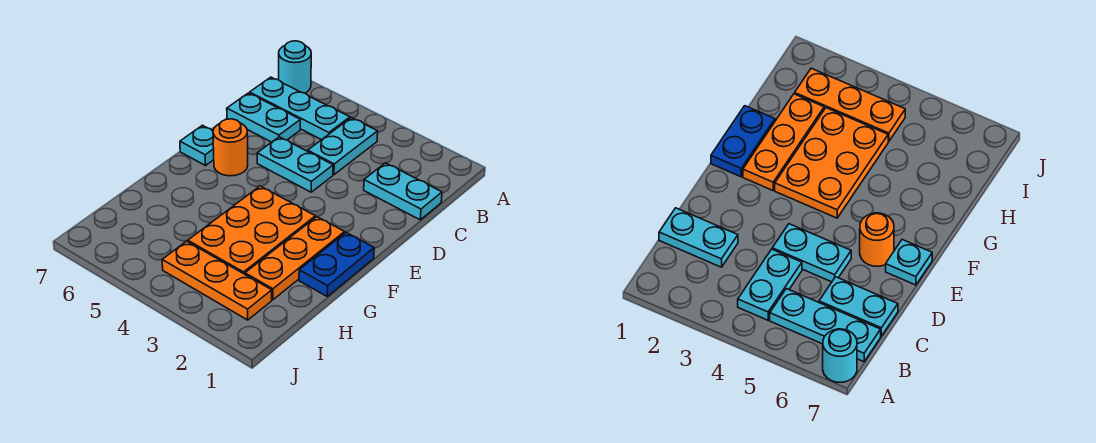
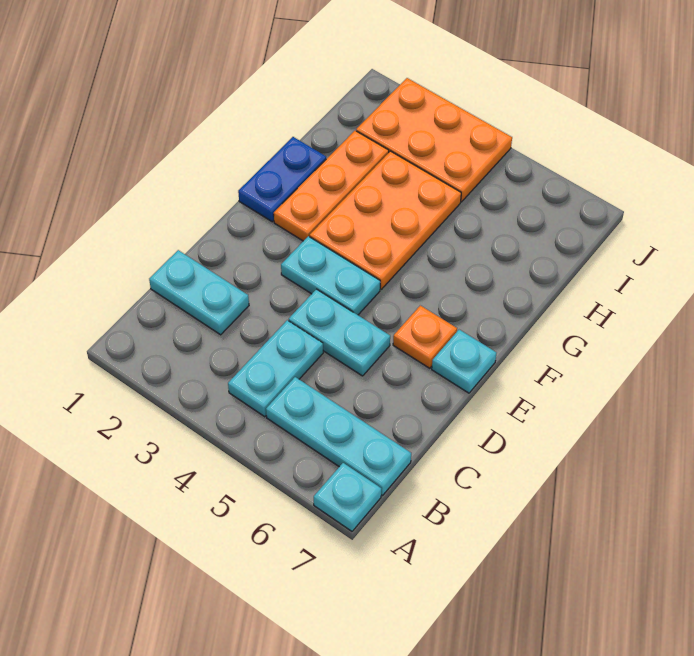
cyan round brick A7 level 1 -> cyan plate A7 level 1
cyan plate C6:C7 level 1 -> cyan plate E3:E4 level 1
orange round brick E6 level 1 -> orange plate E6 level 1
orange plate I2:I4 level 1 -> orange plate I2:J4 level 1

